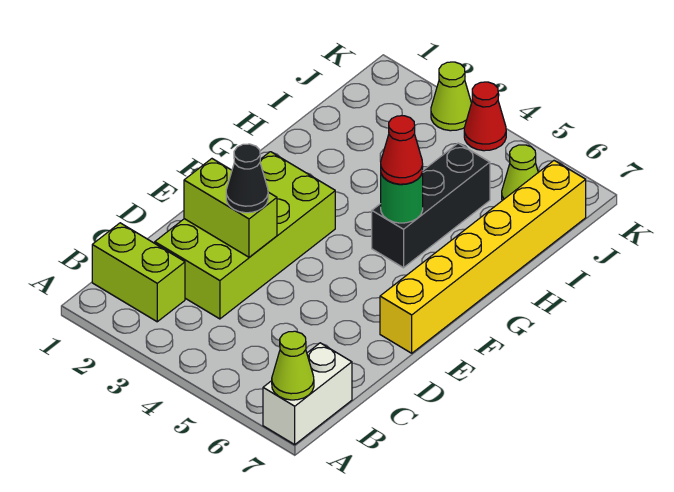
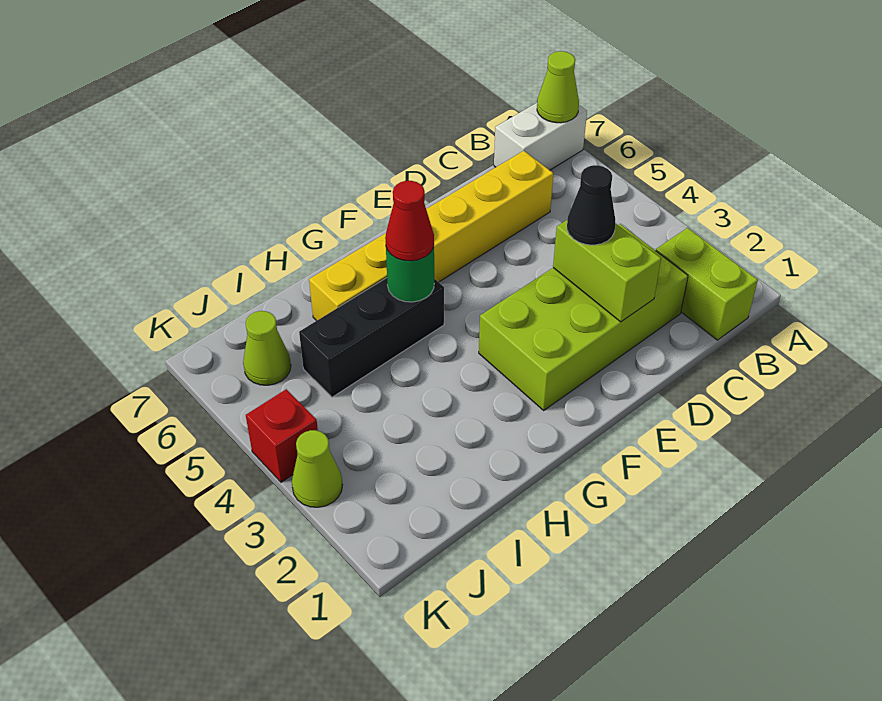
yellow brick E7:J7 level 1 -> yellow brick C6:H6 level 1
red cone K4 level 1 -> red brick K4 level 1

